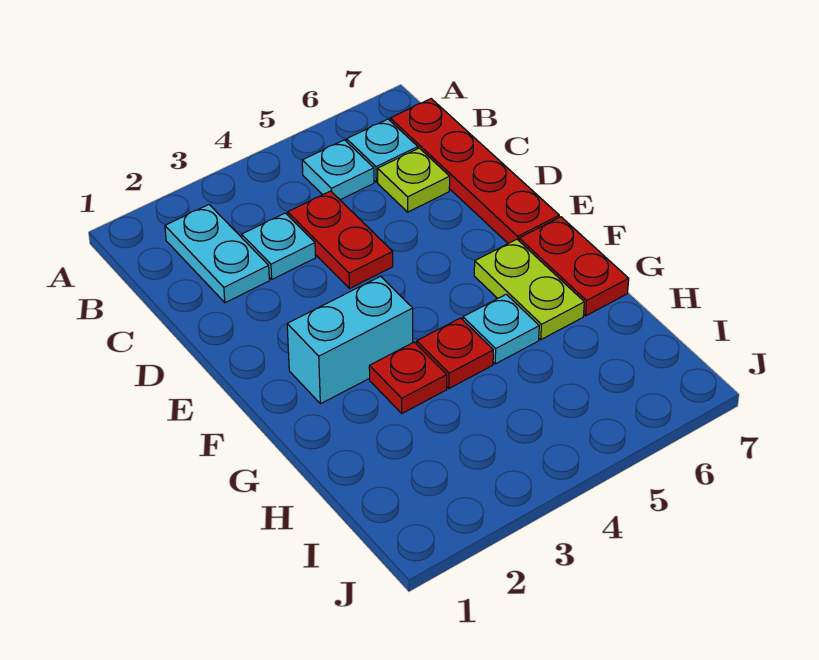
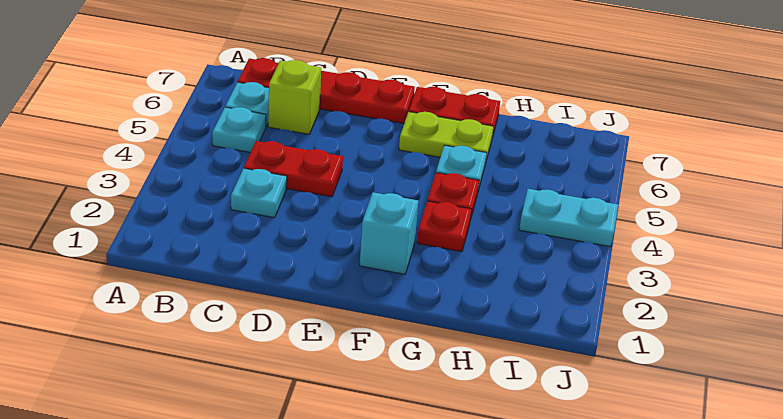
cyan plate B2:C2 level 1 -> cyan plate I4:J4 level 1
lime plate C6 level 1 -> lime brick C6 level 1
cyan brick F2:F3 level 1 -> cyan brick F2 level 1

